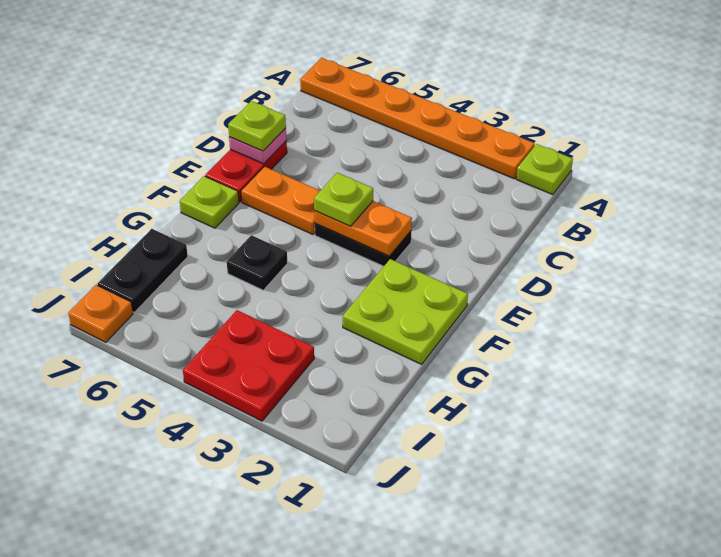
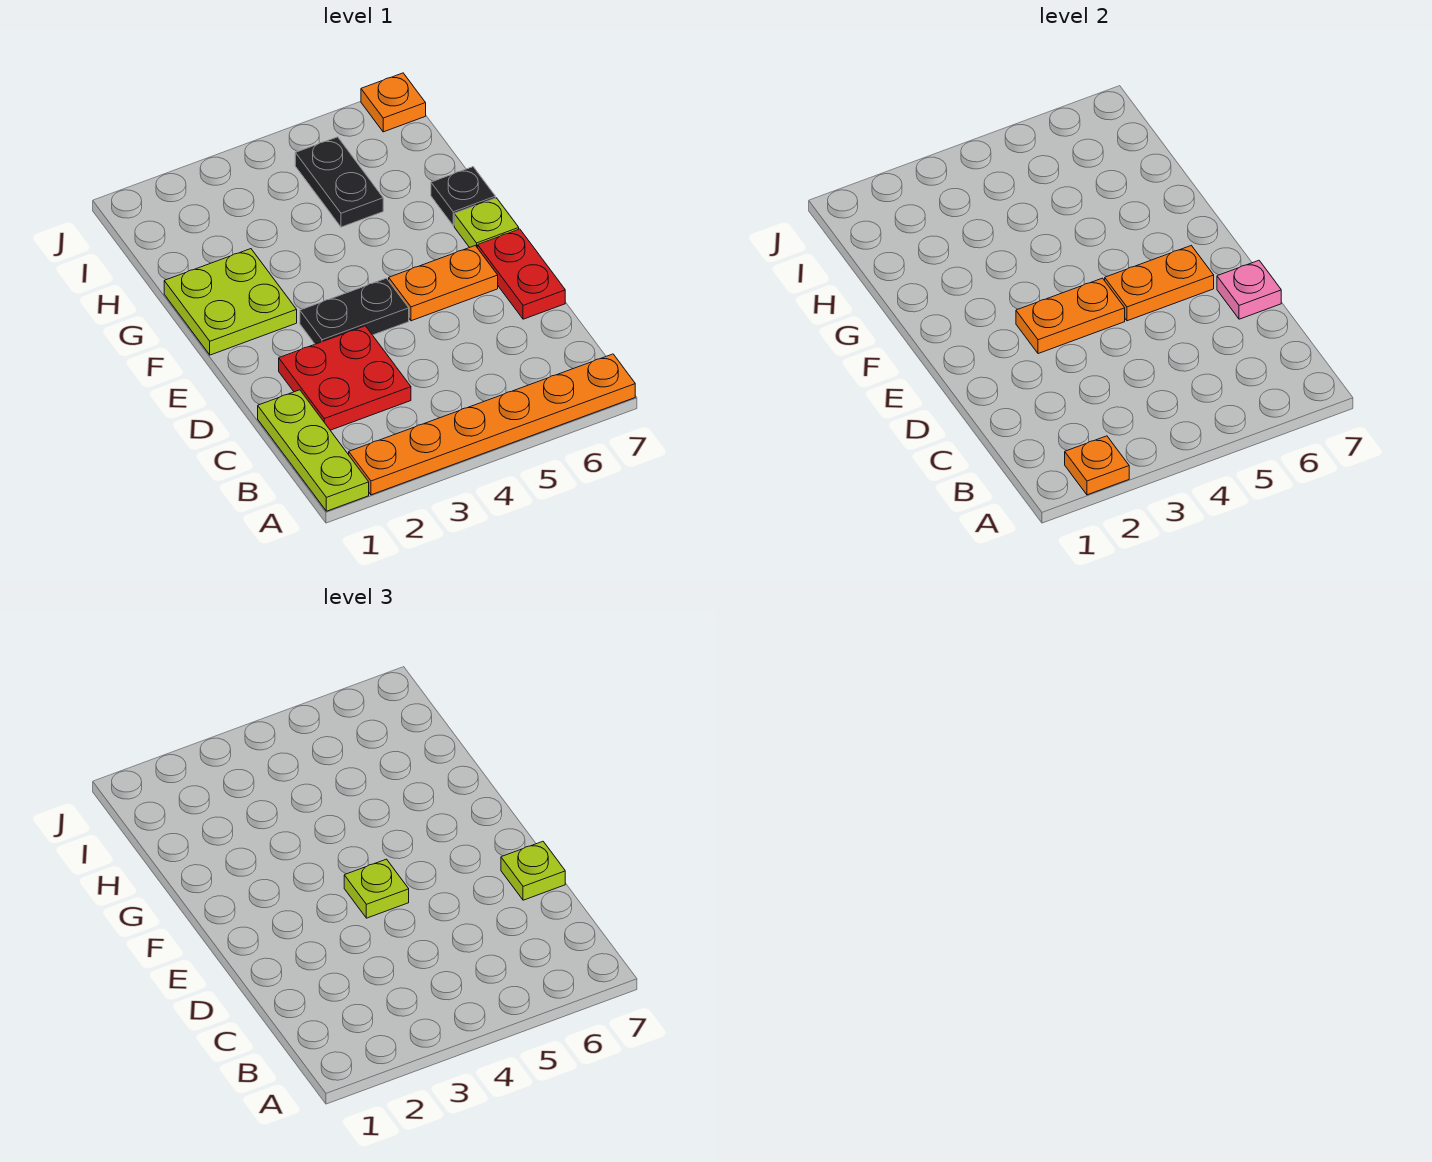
lime plate A1 level 1 -> lime plate A1:C1 level 1
none -> orange plate A2 level 2
none -> orange plate E5:E6 level 2
black plate G5 level 1 -> black plate G7 level 1
black plate H7:I7 level 1 -> black plate H5:I5 level 1
red plate I3:J4 level 1 -> red plate C2:D3 level 1

